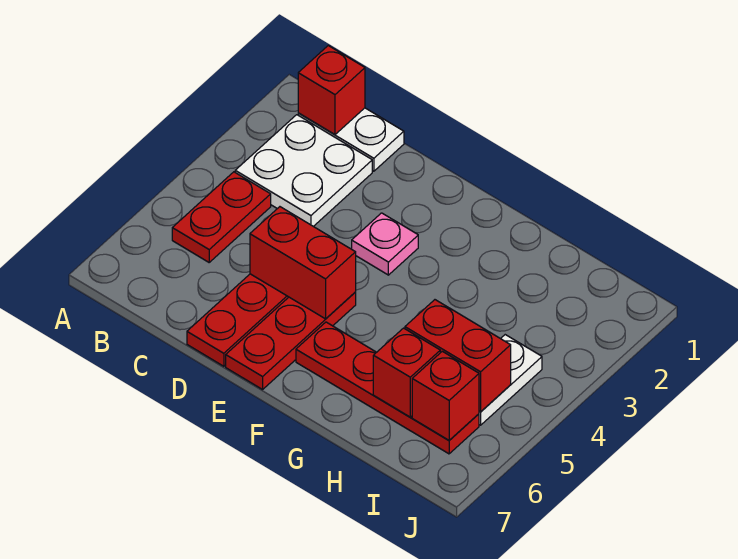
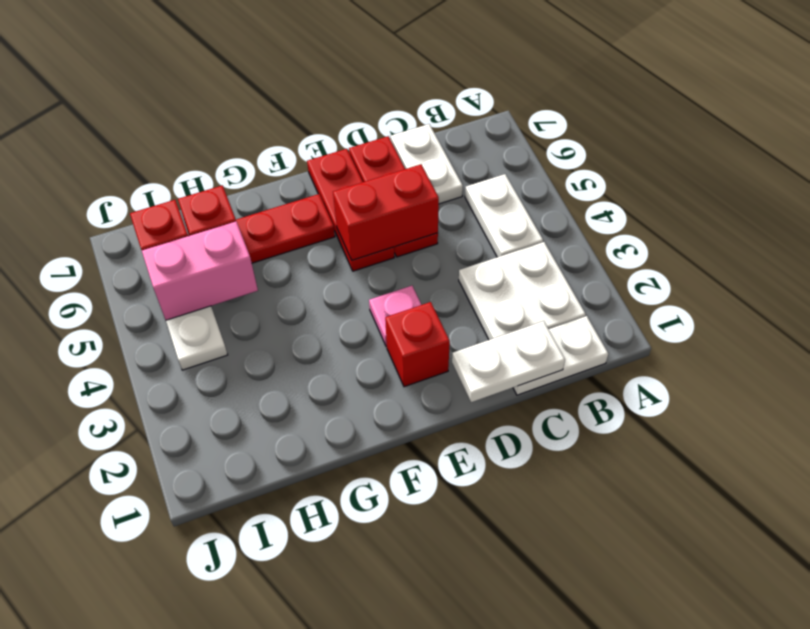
red brick B1 level 2 -> red brick E2 level 1
red plate B4:B5 level 1 -> white plate B4:B5 level 1
none -> white plate C1:D1 level 2
none -> white plate C6:C7 level 1
red brick H5:I5 level 2 -> pink brick H5:I5 level 2

